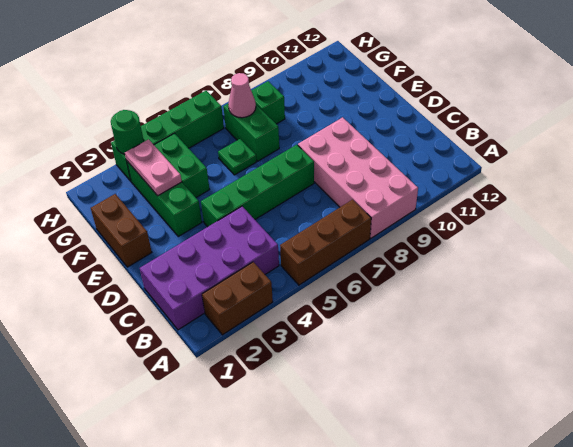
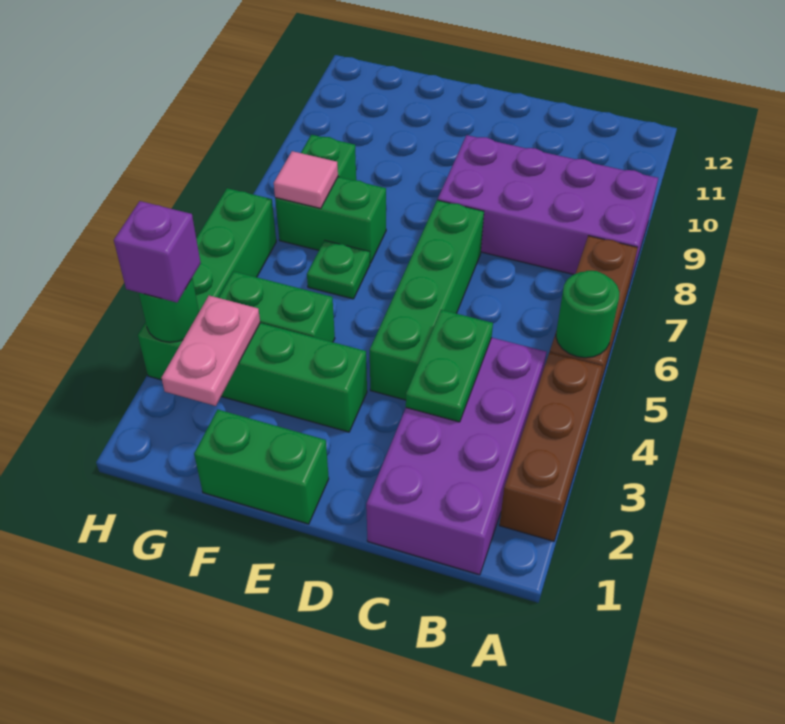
brown brick A2:A3 level 1 -> brown brick A2:A4 level 1
none -> green round brick A5 level 2
pink brick A8:D9 level 1 -> purple brick A8:D9 level 1
none -> green plate C3:C4 level 2
brown brick E1:F1 level 1 -> green brick E1:F1 level 1
pink plate F3:G3 level 2 -> pink plate G2:G3 level 2
pink cone G7 level 2 -> pink tile G7 level 2
none -> purple brick H3 level 3

